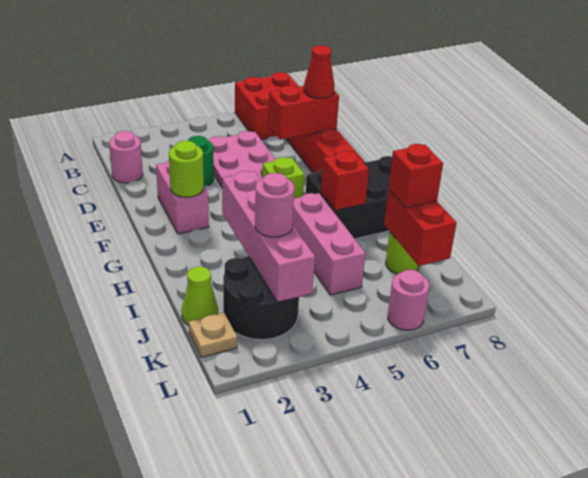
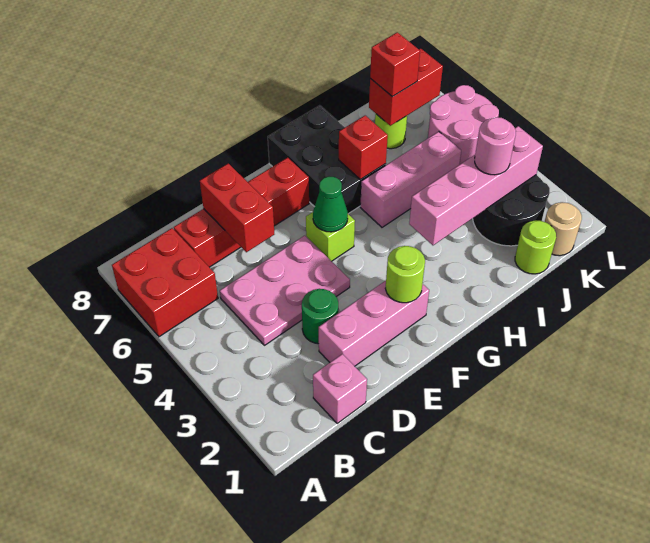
pink round brick C1 level 1 -> pink brick C1 level 1
red cone D7 level 3 -> none
pink brick E2:F2 level 1 -> pink brick D2:F2 level 1
none -> green cone F5 level 2
lime cone J1 level 1 -> lime round brick J1 level 1
tan plate K1 level 1 -> tan round brick K1 level 1
pink round brick L6 level 1 -> pink round brick K5:L6 level 1

